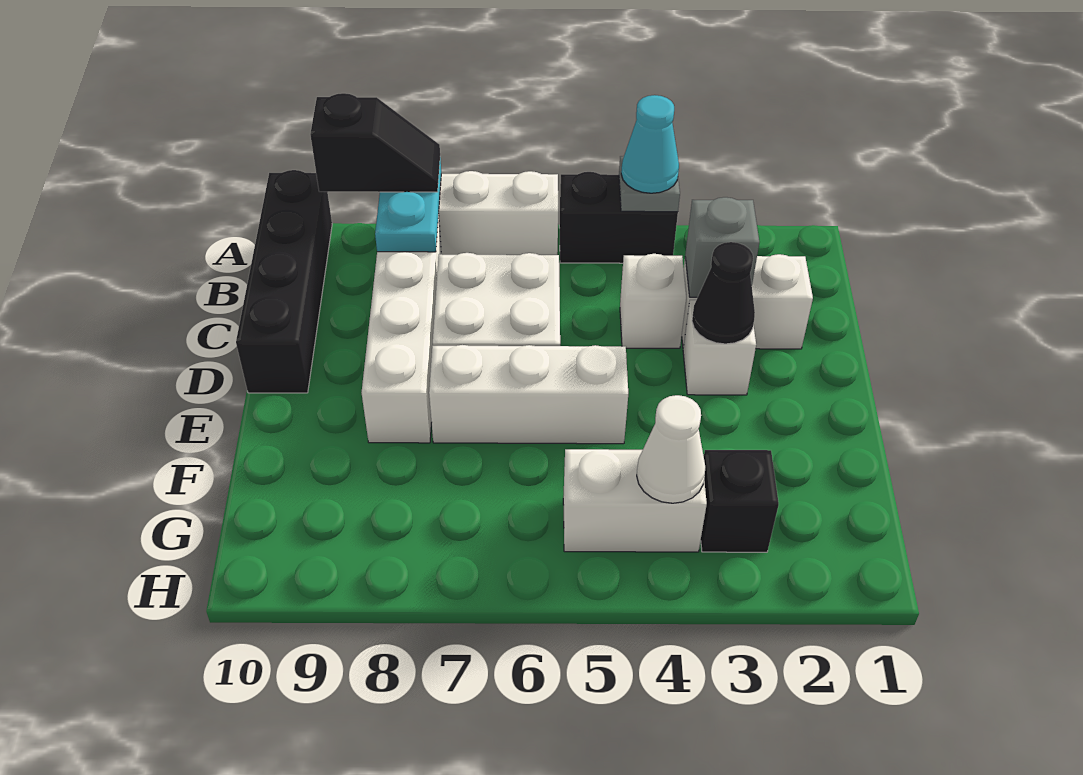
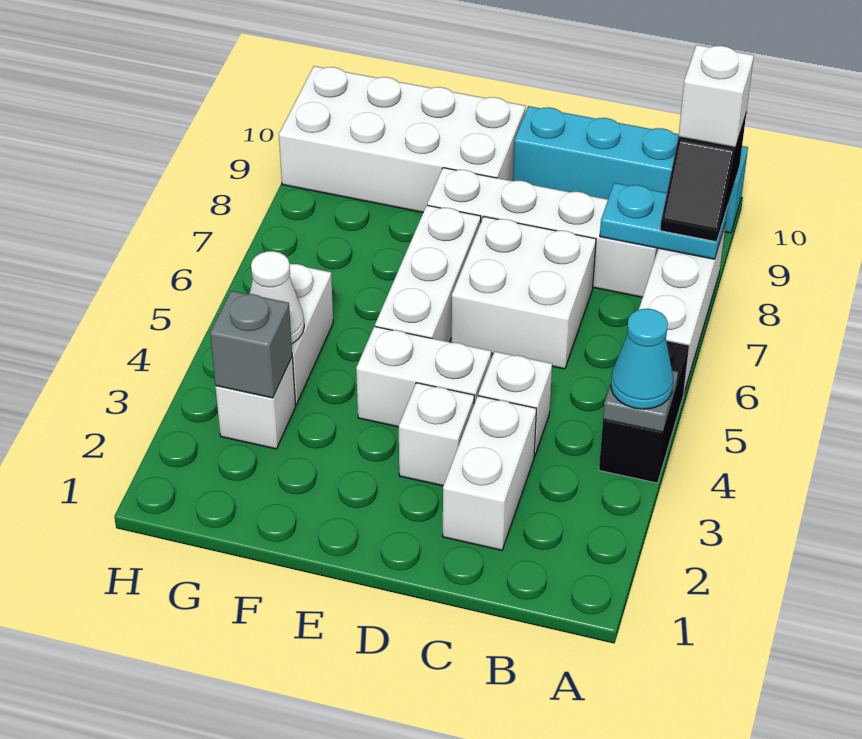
none -> white brick A9 level 4
black brick A10:D10 level 1 -> cyan brick A10:D10 level 1
grey brick C3 level 2 -> grey brick G3 level 2
black cone D3 level 2 -> none
none -> white brick D4:E4 level 1
none -> white brick E9:H10 level 1
black brick G3 level 1 -> white brick G3 level 1

